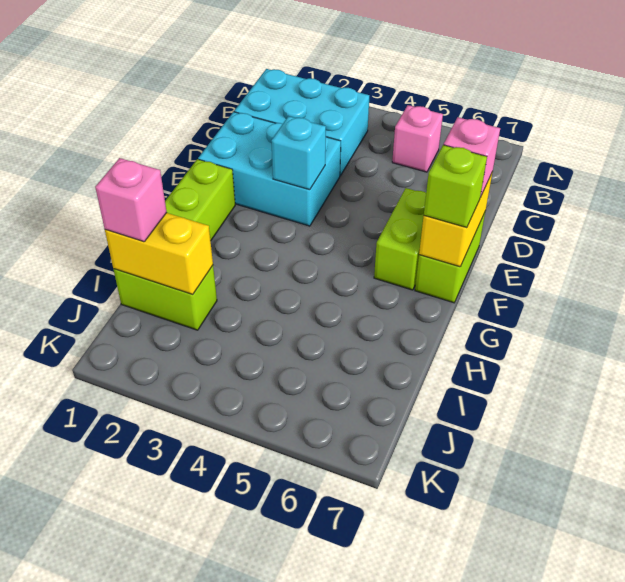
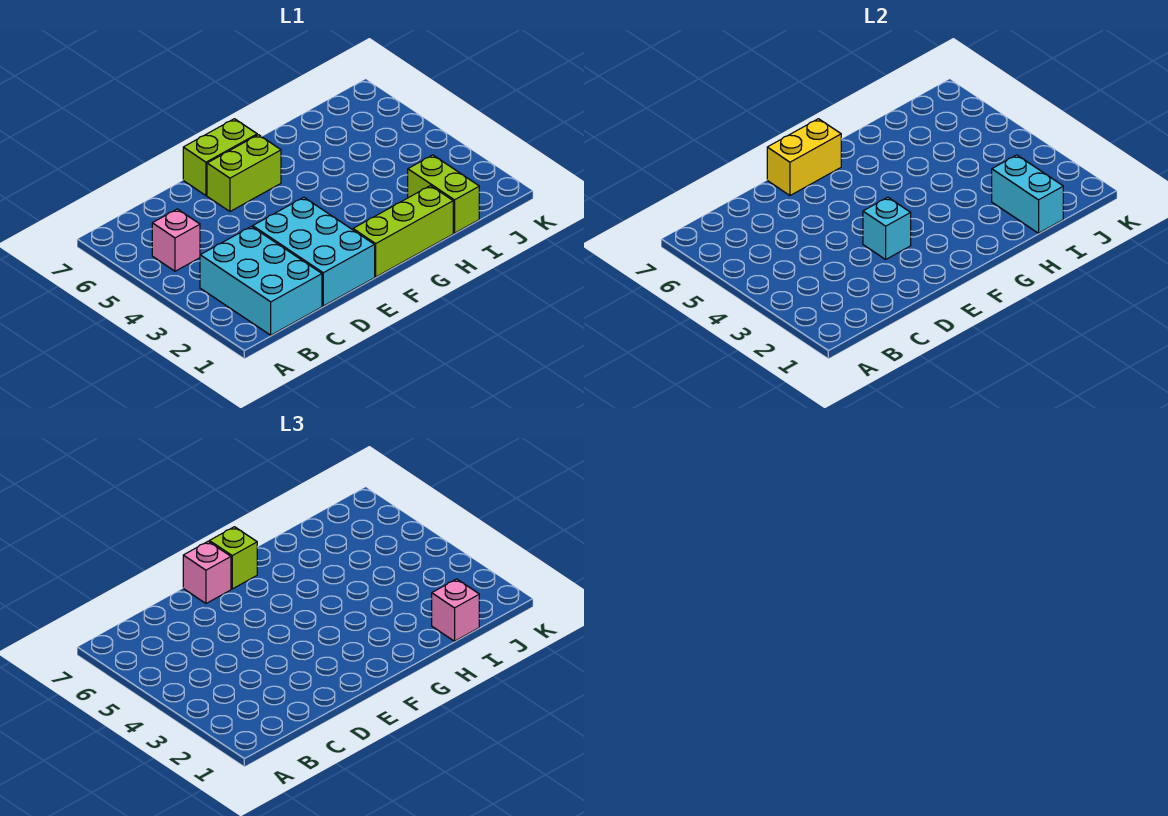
yellow brick I1:I2 level 2 -> cyan brick I1:I2 level 2

